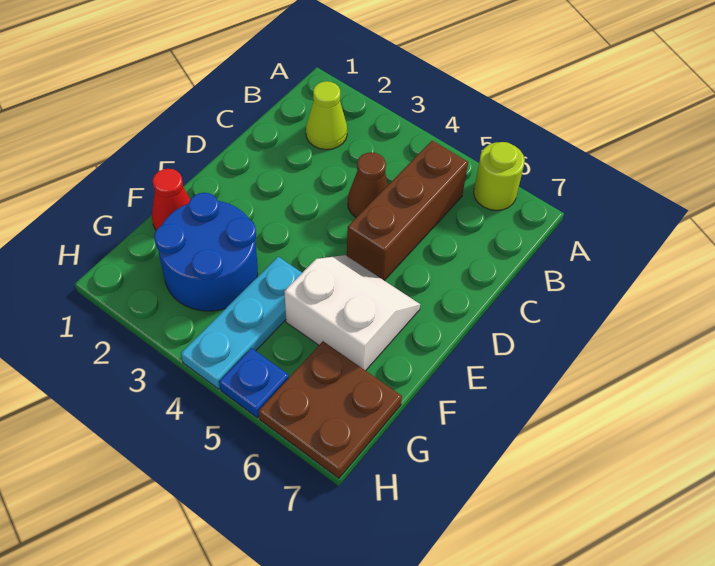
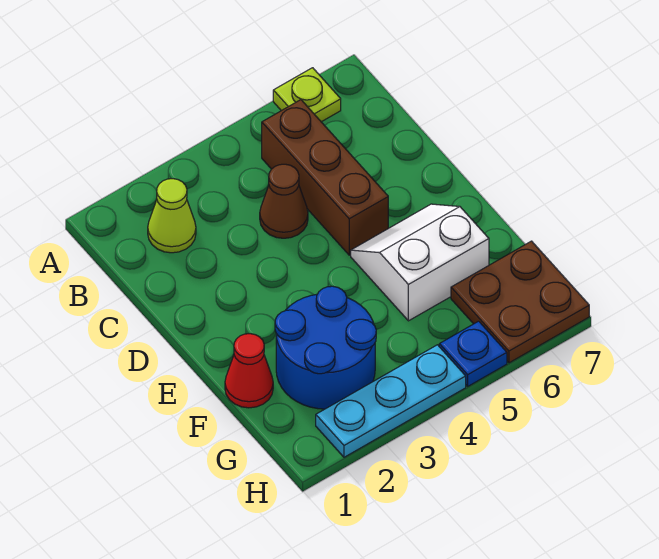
lime round brick A6 level 1 -> lime plate A6 level 1
cyan plate F4:H4 level 1 -> cyan plate H2:H4 level 1

